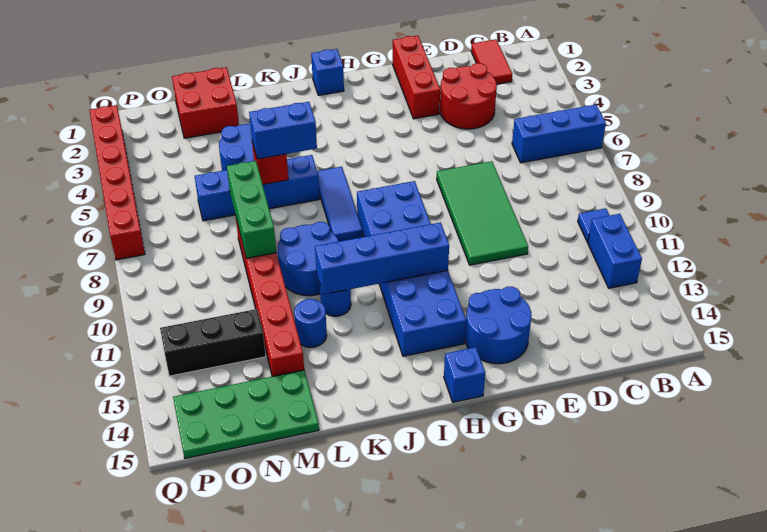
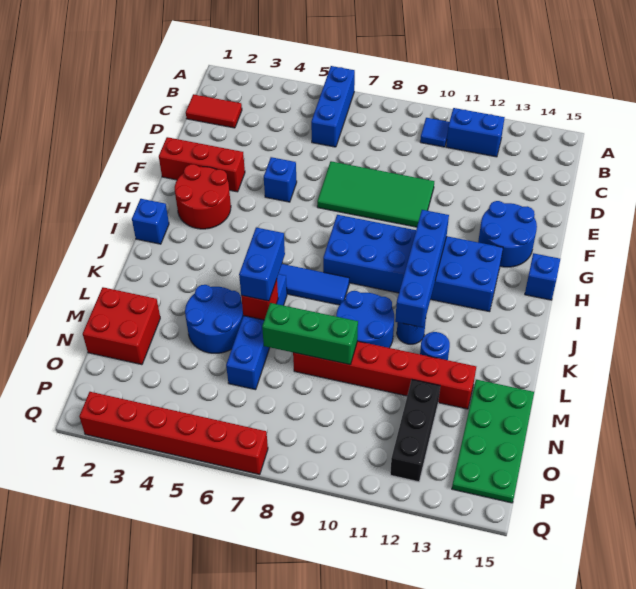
red round brick D3:E4 level 1 -> red round brick G2:H3 level 1
none -> blue brick F5 level 1

